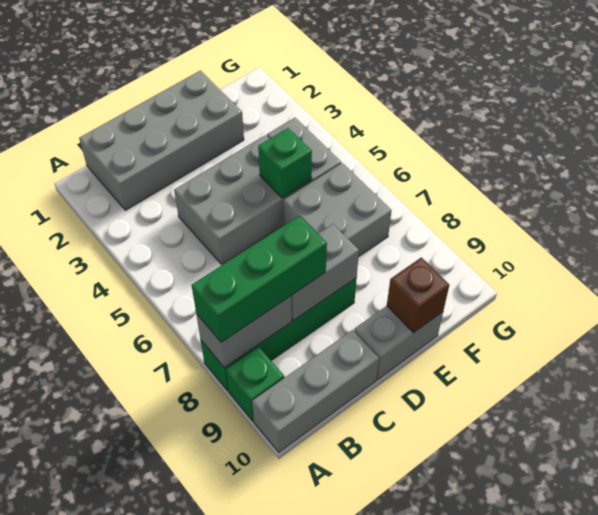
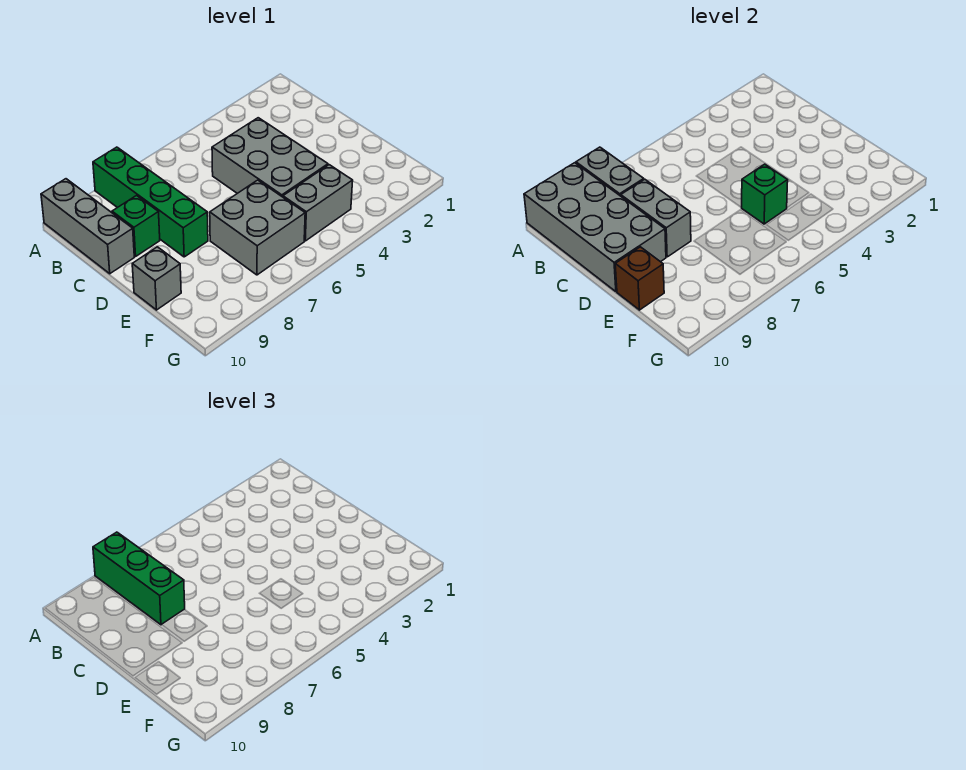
green brick A9 level 1 -> green brick C9 level 1
grey brick B1:E2 level 1 -> grey brick A9:D10 level 2
grey brick D10:E10 level 1 -> grey brick E10 level 1

